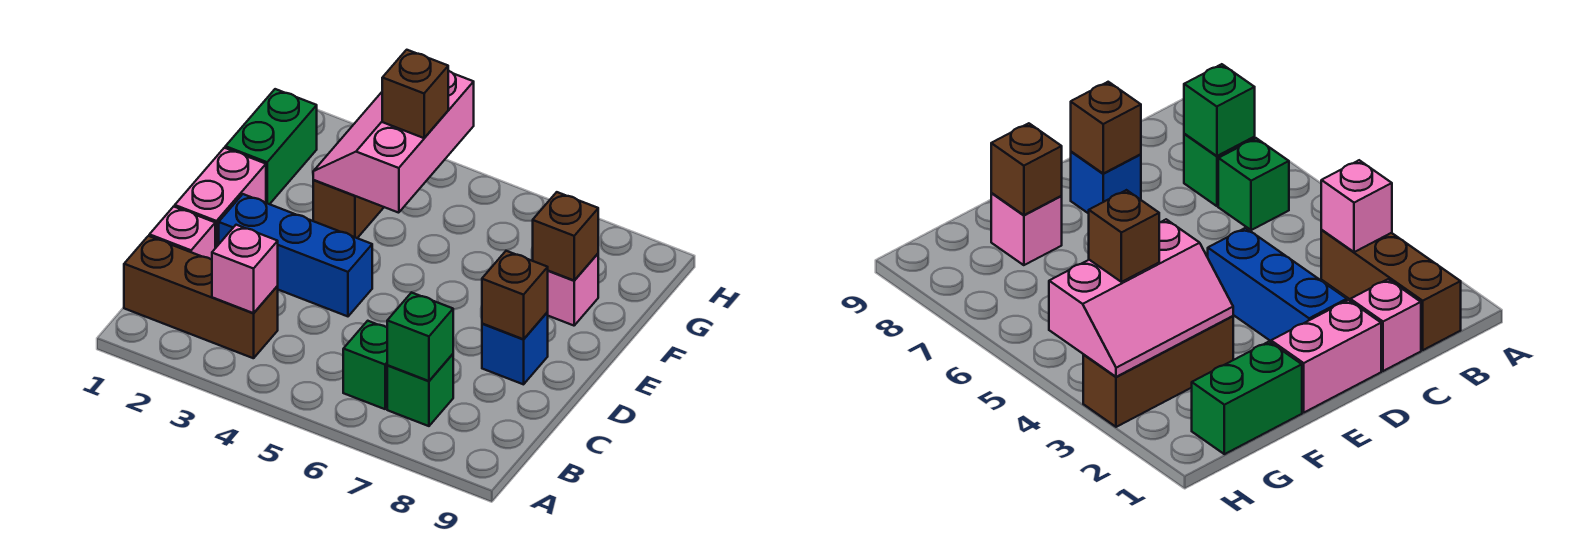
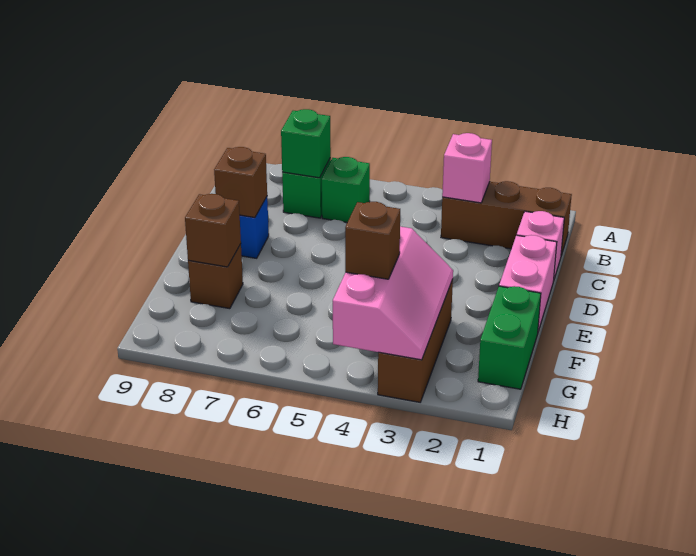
blue brick D2:D4 level 1 -> none
pink brick F8 level 1 -> brown brick F8 level 1

